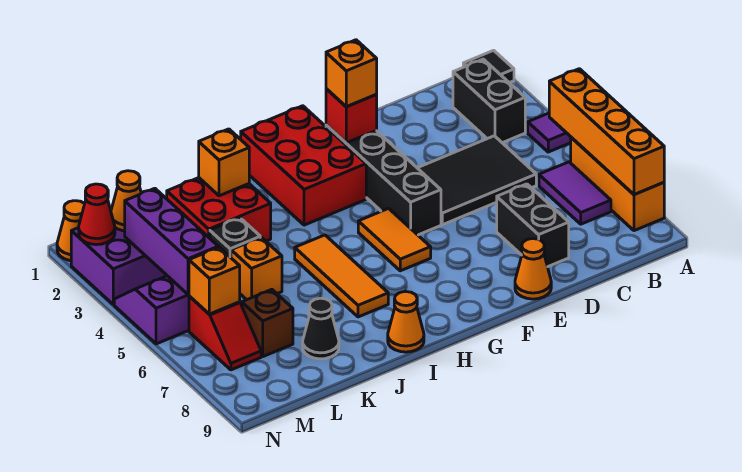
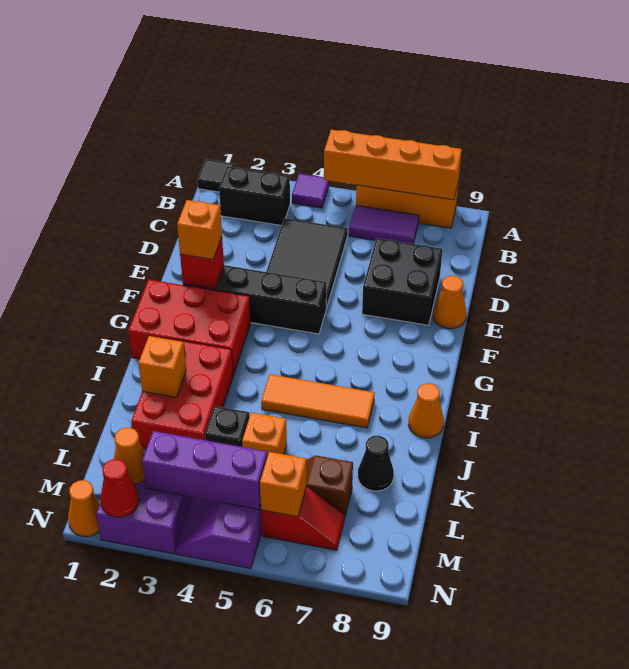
black brick D7:D8 level 1 -> black brick D7:E8 level 1
orange tile G5:G6 level 1 -> none
red brick J2:K3 level 1 -> red brick I2:K3 level 1

